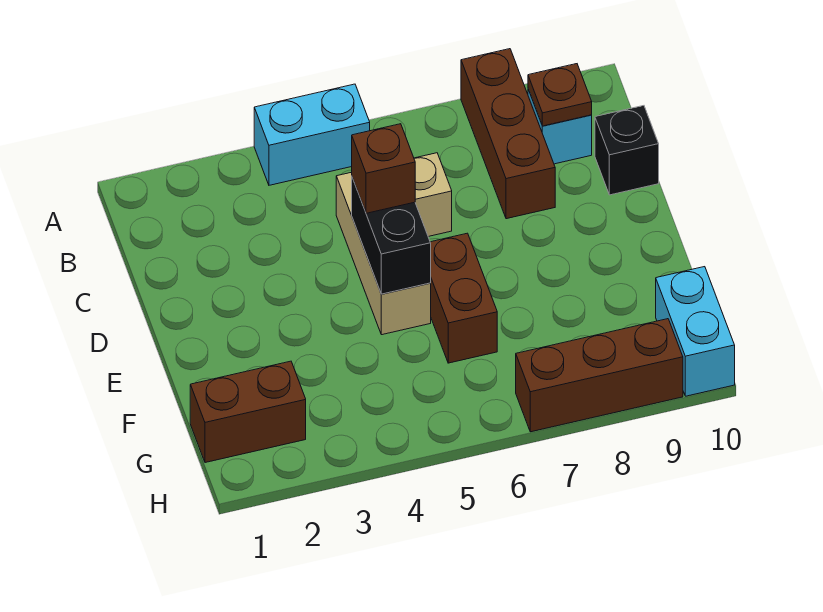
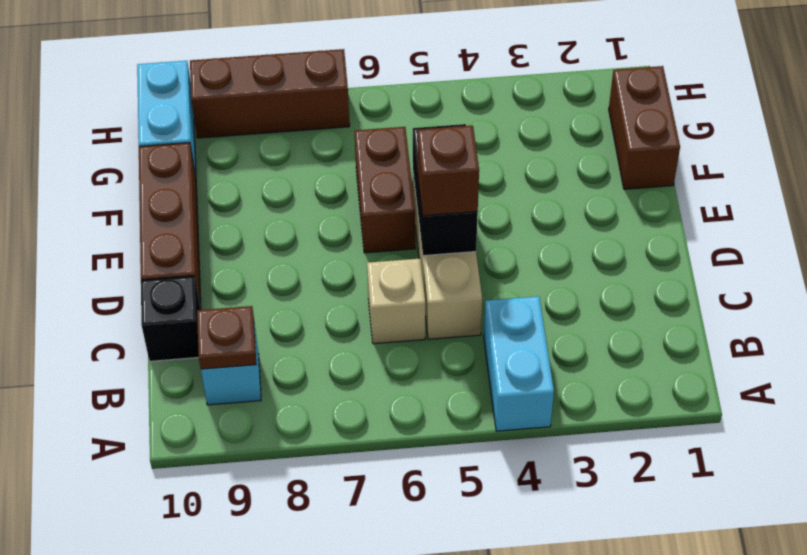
cyan brick A4:A5 level 1 -> cyan brick A4:B4 level 1
brown brick A8:C8 level 1 -> brown brick D10:F10 level 1
brown brick G1:G2 level 1 -> brown brick F1:G1 level 1

